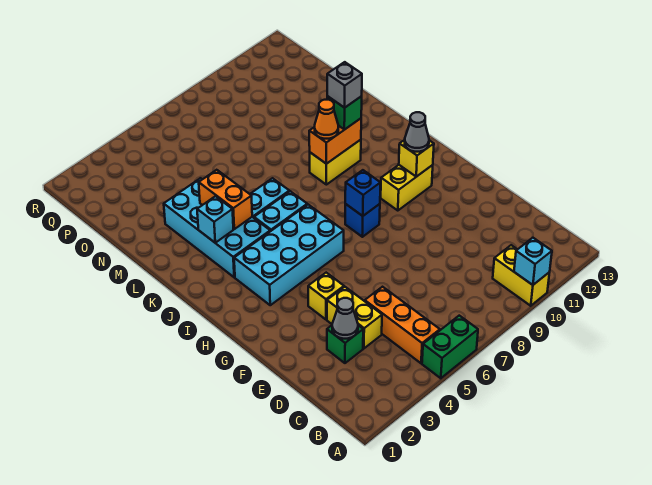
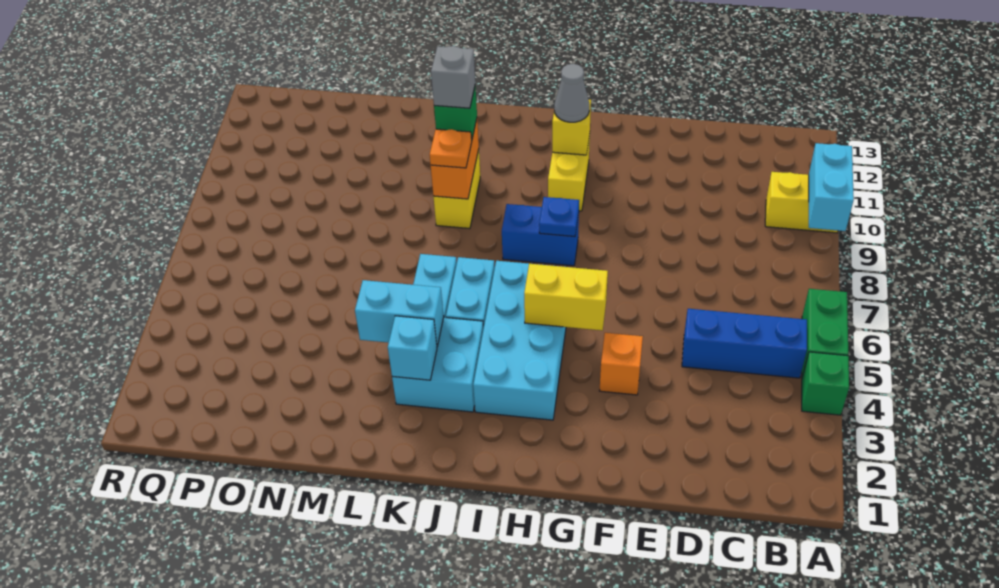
cyan brick A10 level 2 -> cyan brick A9:A10 level 2
orange brick B5:D5 level 1 -> blue brick B5:D5 level 1
green brick D3 level 1 -> green brick A4 level 1
grey cone D3 level 2 -> none
yellow brick D4:E4 level 1 -> yellow brick G5:H5 level 2
yellow brick F4 level 1 -> orange brick F4 level 1
blue brick H8 level 1 -> blue brick H8:I8 level 1
blue brick H8 level 2 -> blue plate H8 level 2
cyan brick J3:M4 level 1 -> cyan brick J3:K4 level 1
orange brick K4:L4 level 2 -> cyan brick K4:L4 level 2
orange cone K9 level 3 -> orange plate K9 level 3

